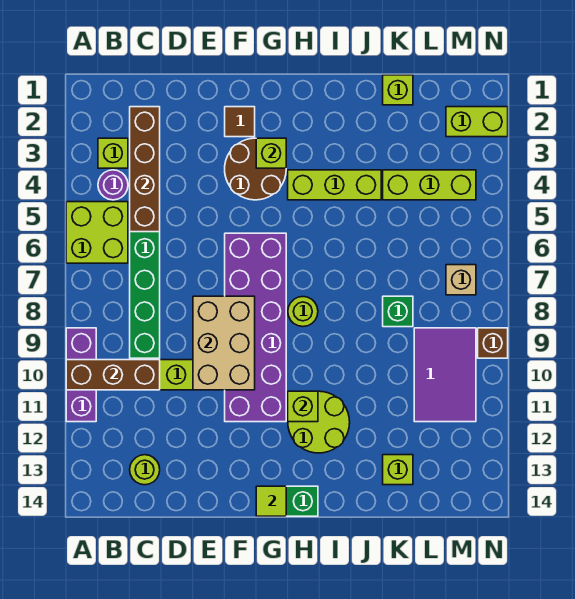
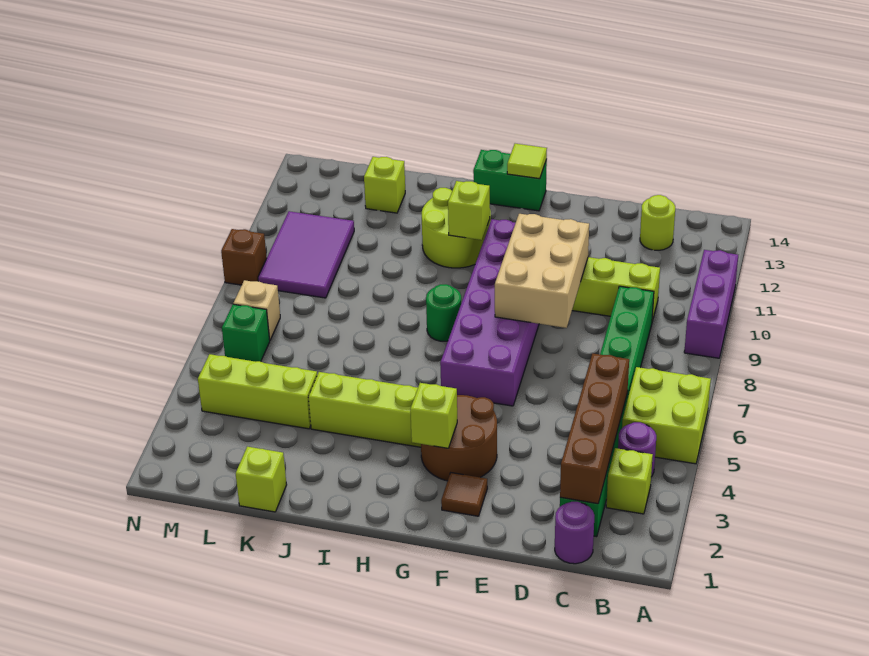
brown brick A10:C10 level 2 -> none
none -> purple round brick C1 level 1
lime round brick H8 level 1 -> green round brick H8 level 1
green brick K8 level 1 -> green brick M6 level 1
lime brick M2:N2 level 1 -> none

